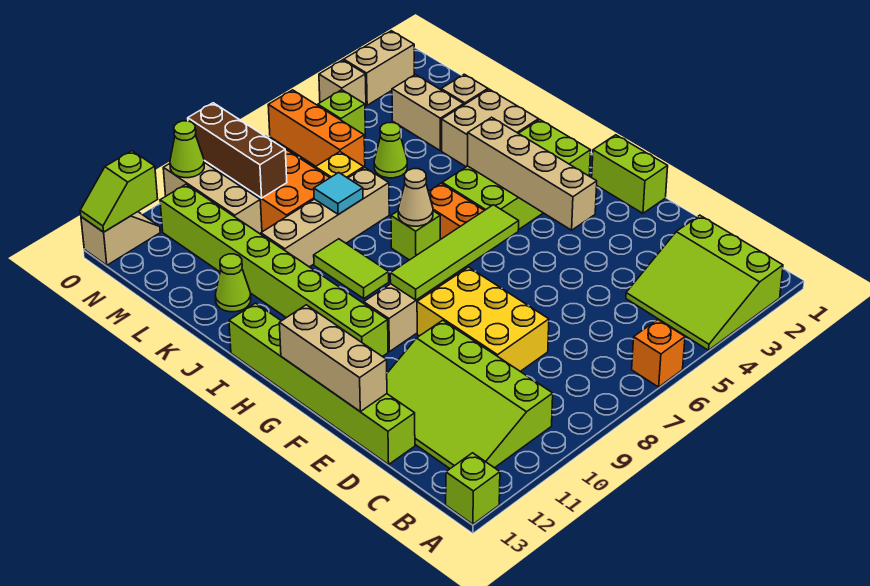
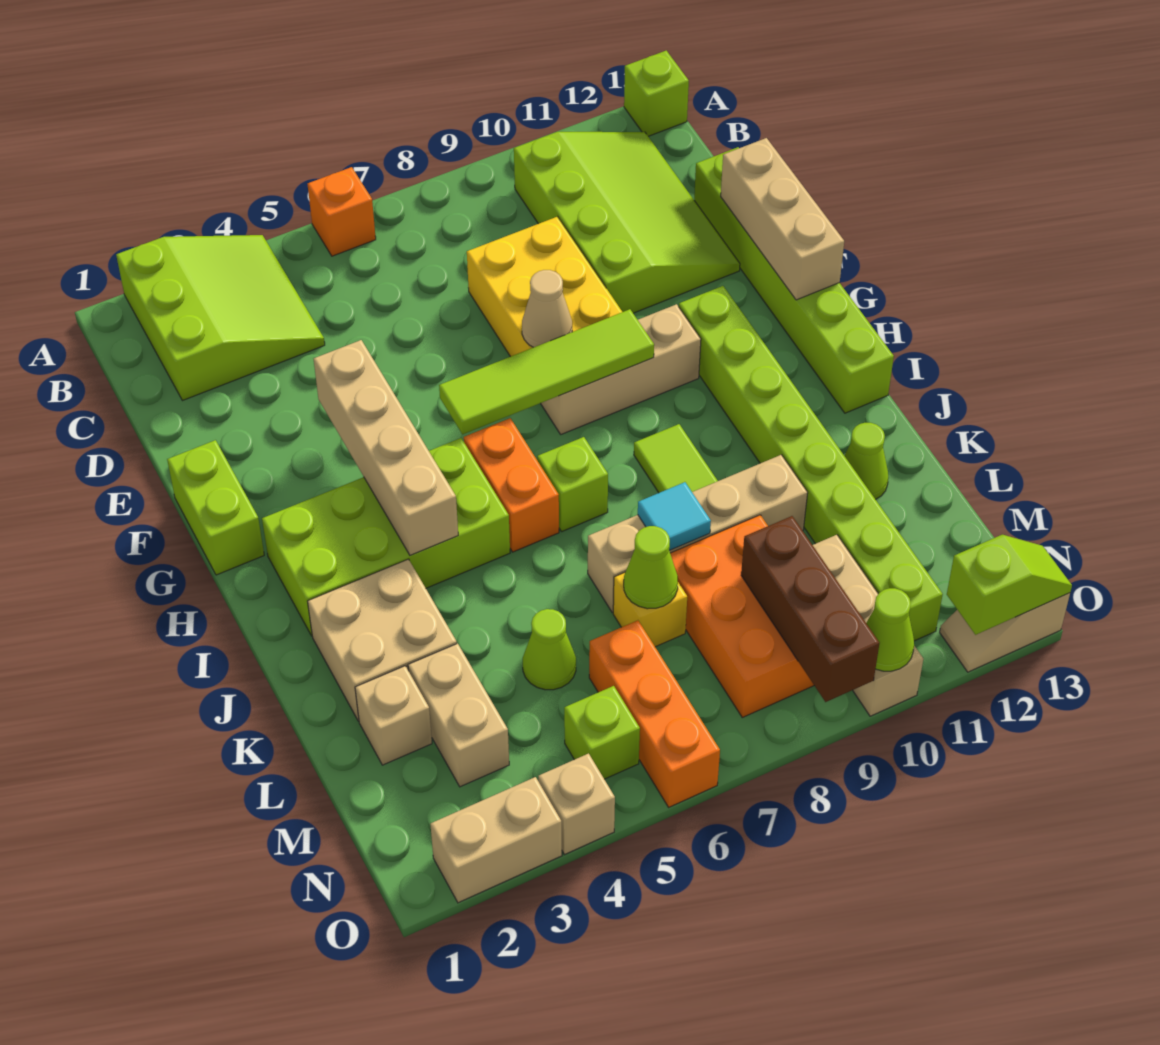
tan cone I7 level 2 -> tan cone F8 level 2
none -> lime cone L7 level 2

